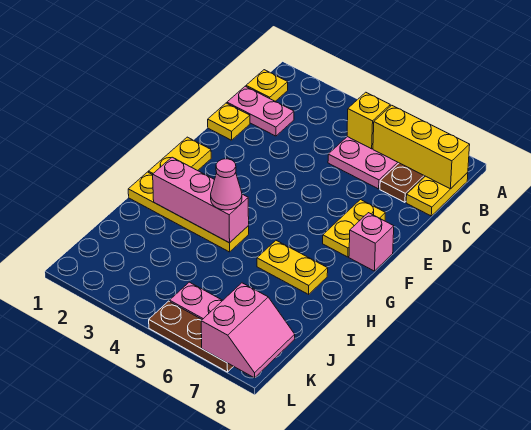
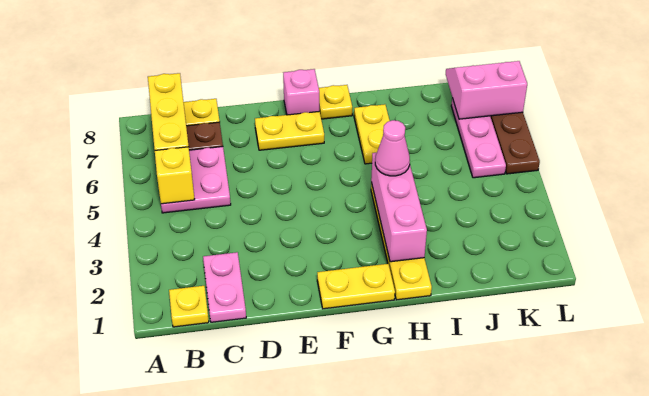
yellow plate D1 level 1 -> yellow plate G8 level 1

